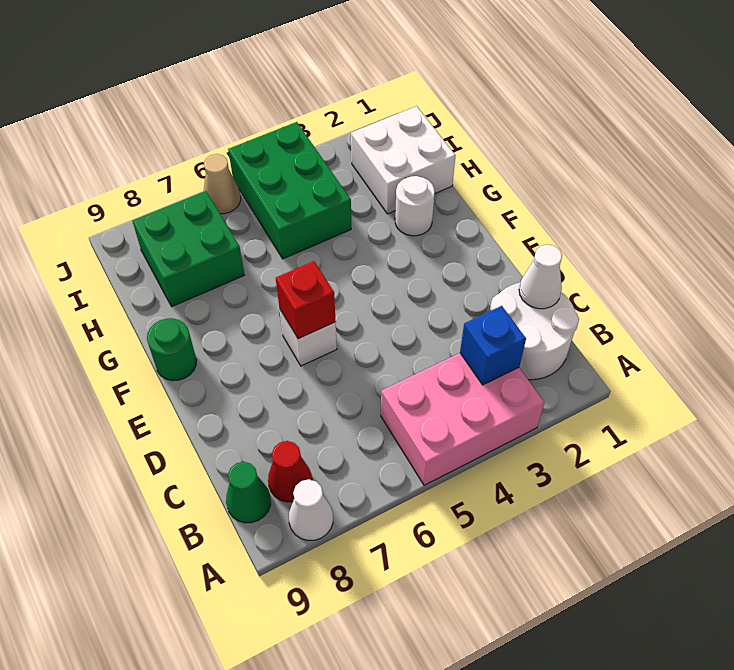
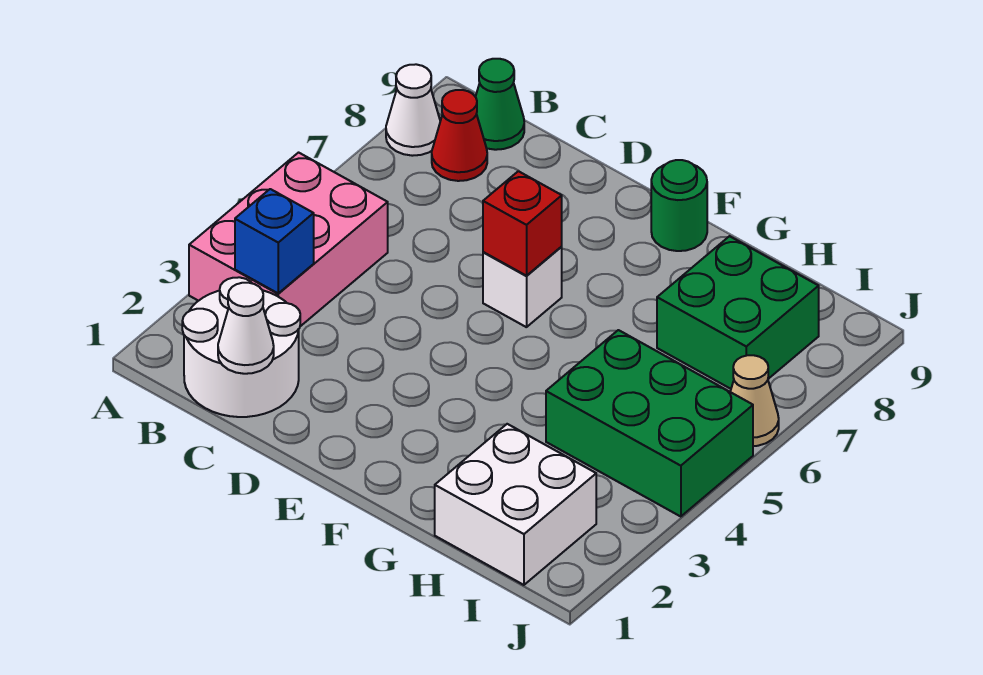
white round brick G2 level 1 -> none

